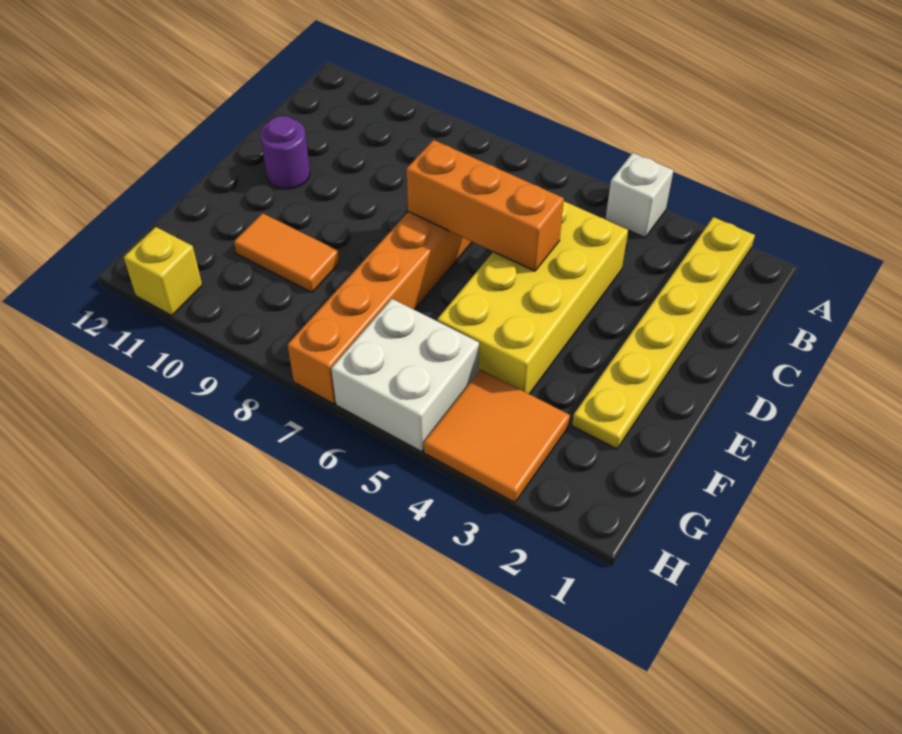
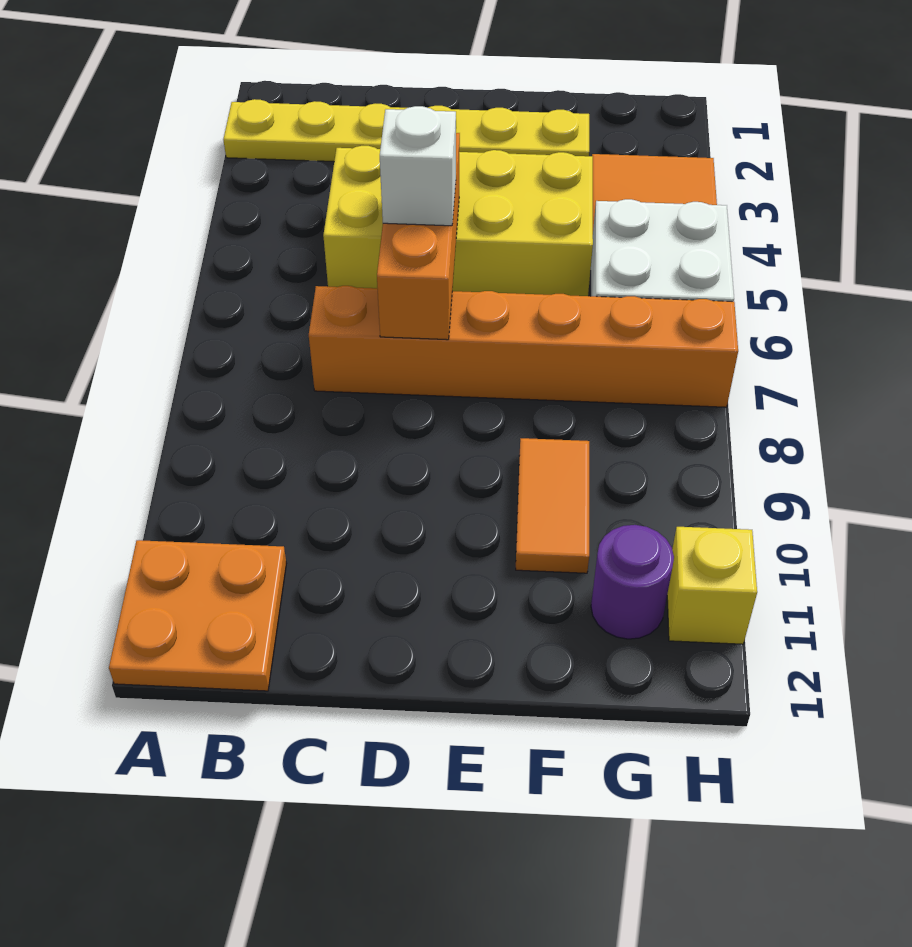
white brick A4 level 1 -> white brick D6 level 3
none -> orange plate A11:B12 level 1
purple round brick D11 level 1 -> purple round brick G11 level 1

